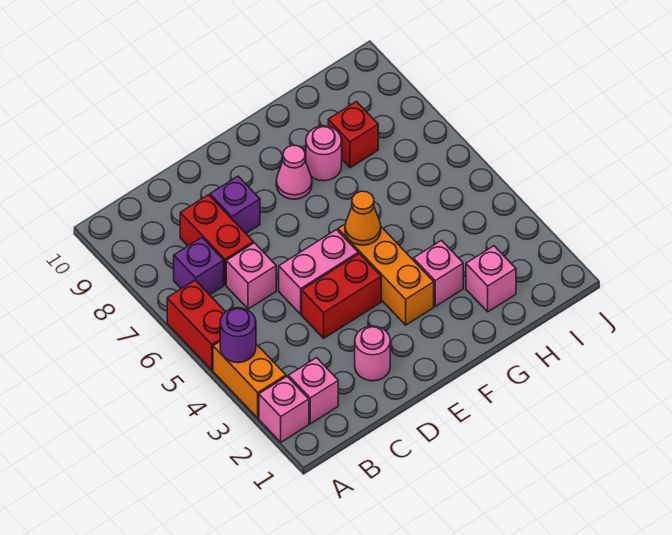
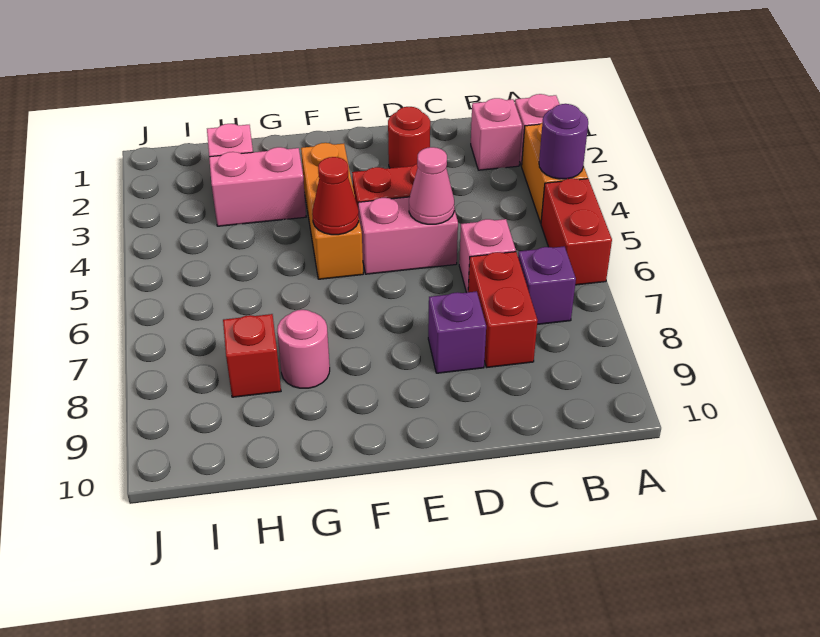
pink round brick D2 level 1 -> red round brick D2 level 1
orange cone F5 level 2 -> red cone F5 level 2
pink cone F8 level 1 -> pink cone D5 level 2
pink brick G3 level 1 -> pink brick G3:H3 level 1

